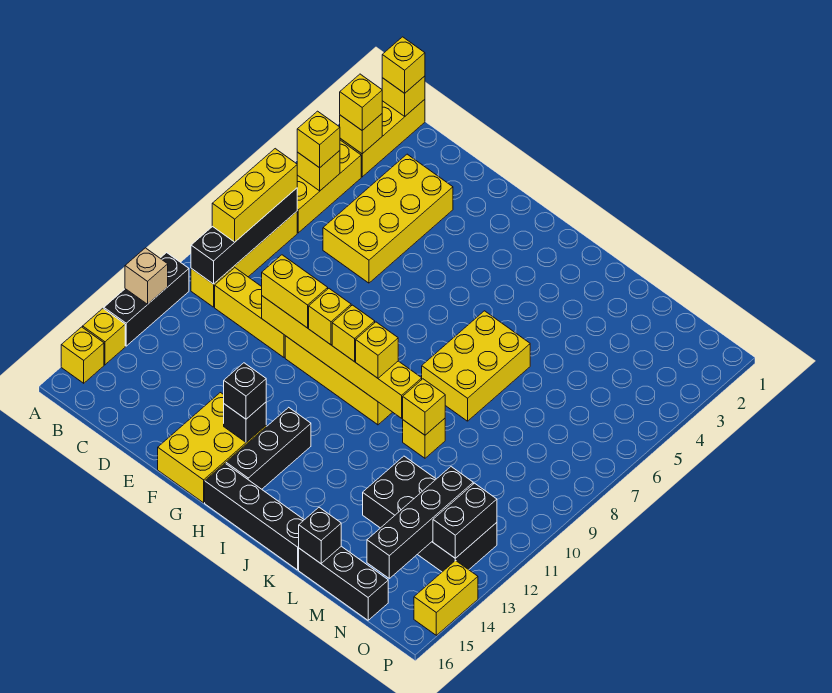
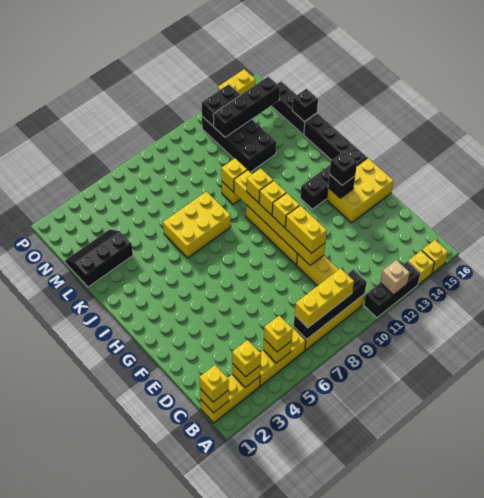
yellow brick D3:E6 level 1 -> none
none -> black slope L1:M3 level 1 top L

